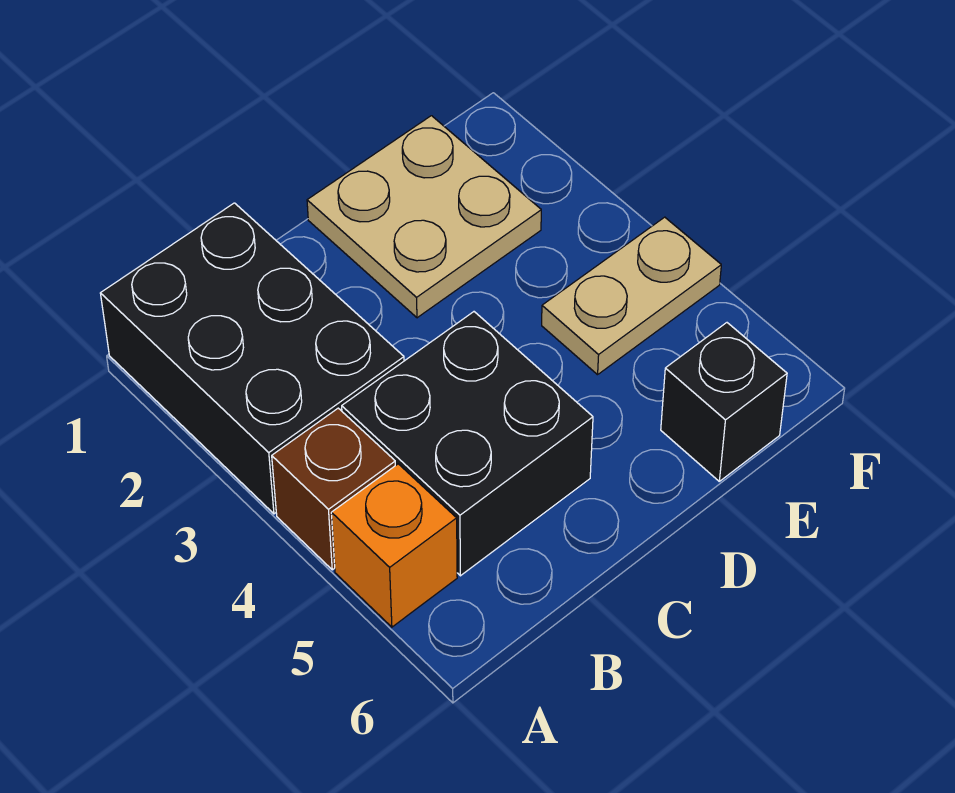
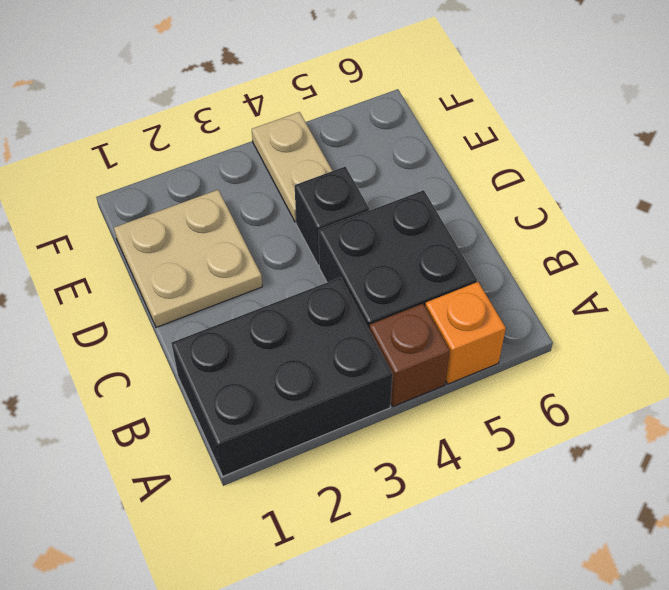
black brick E6 level 1 -> black brick D4 level 1

